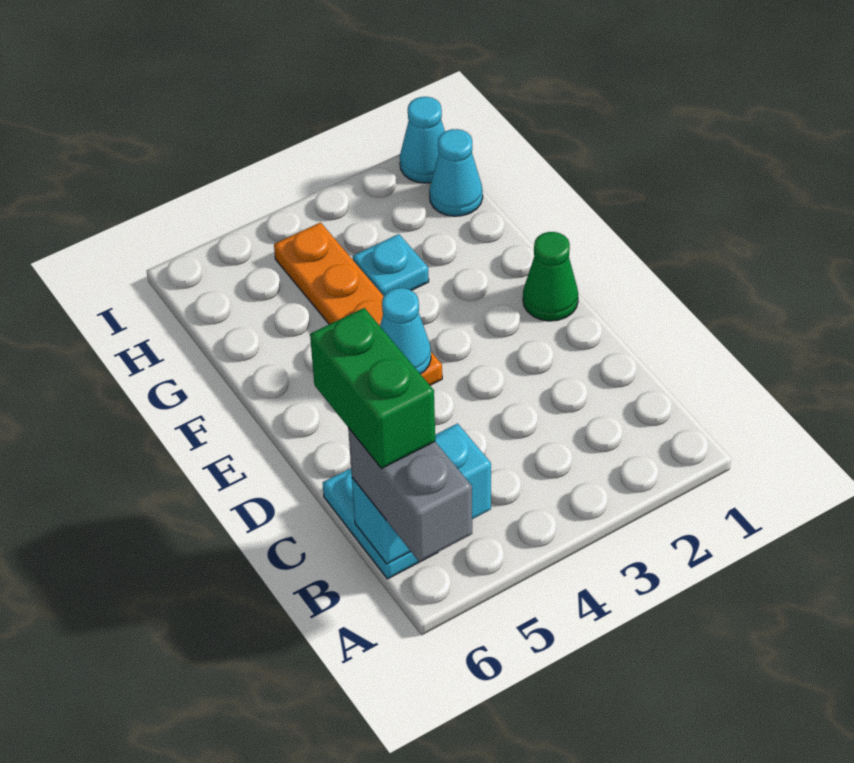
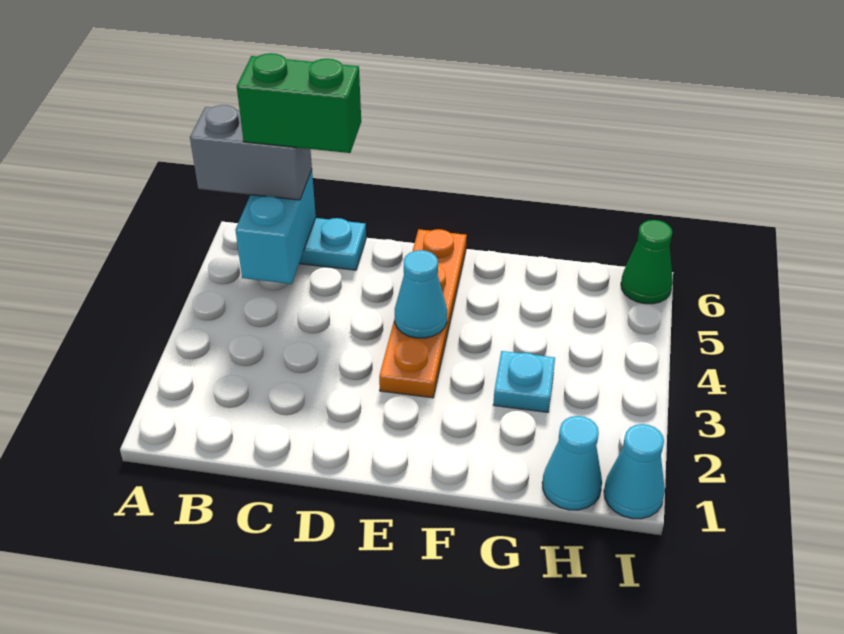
green cone E1 level 1 -> green cone I6 level 1
orange plate E4:H4 level 1 -> orange plate E3:E6 level 1

